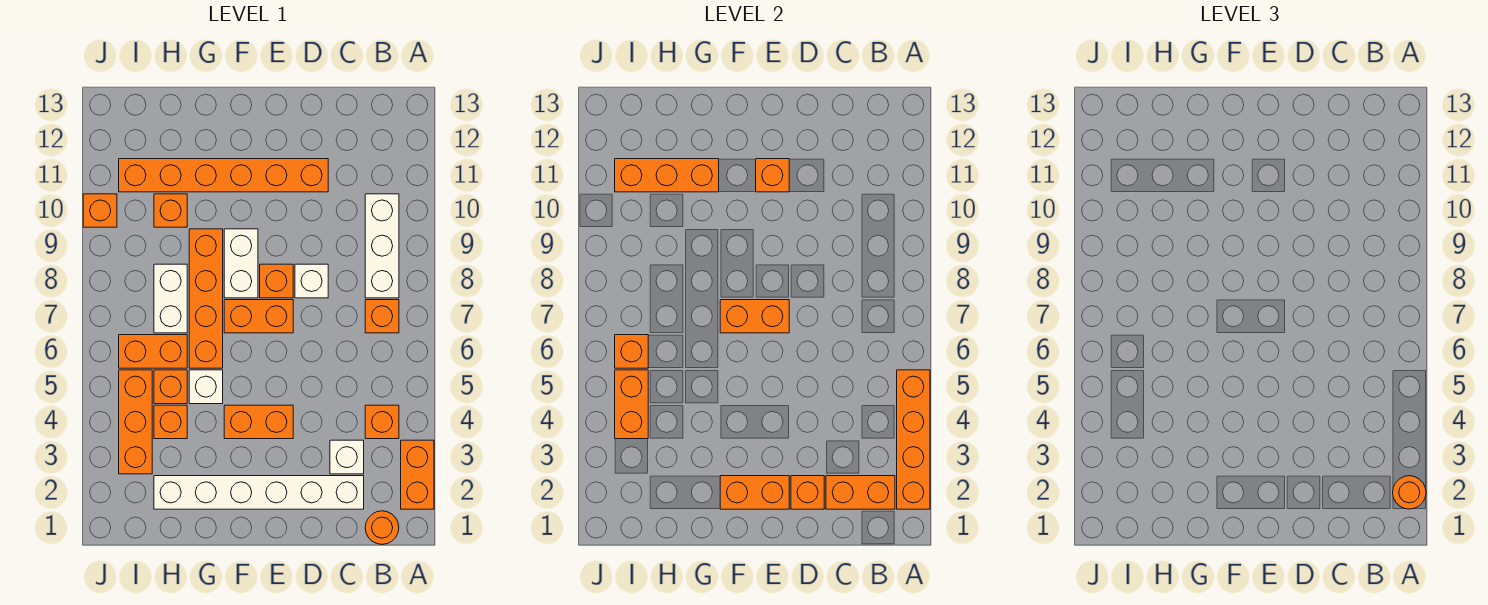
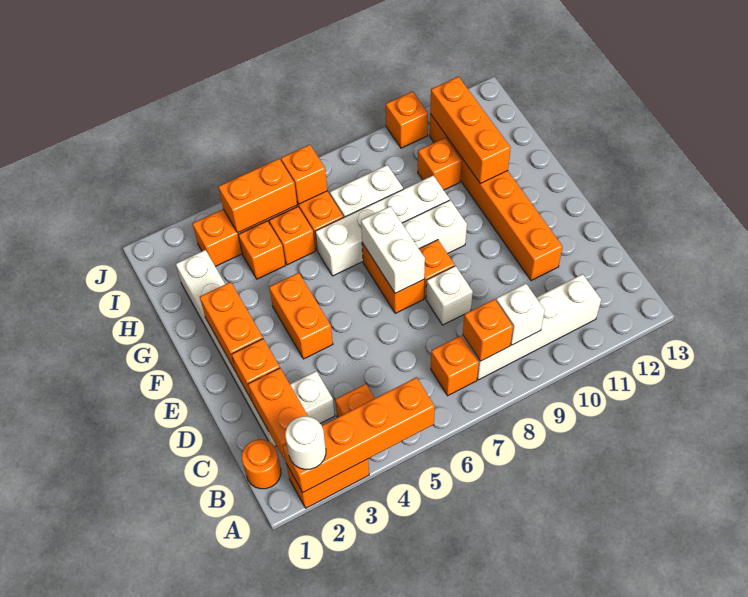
orange round brick A2 level 3 -> white round brick A2 level 3
white brick B8:B10 level 1 -> white brick B8:B11 level 1
orange brick E7:F7 level 2 -> white brick E7:F7 level 2
orange brick E11 level 2 -> orange brick B8 level 2
white brick G5 level 1 -> white brick B9 level 2
orange brick G6:G9 level 1 -> white brick G6:G9 level 1

